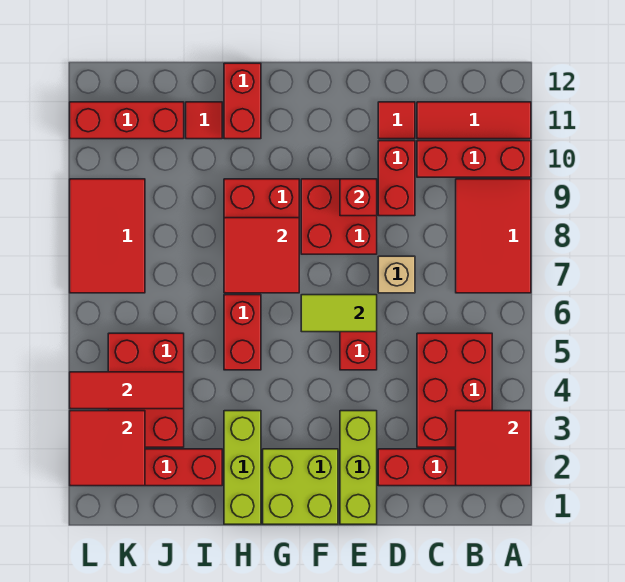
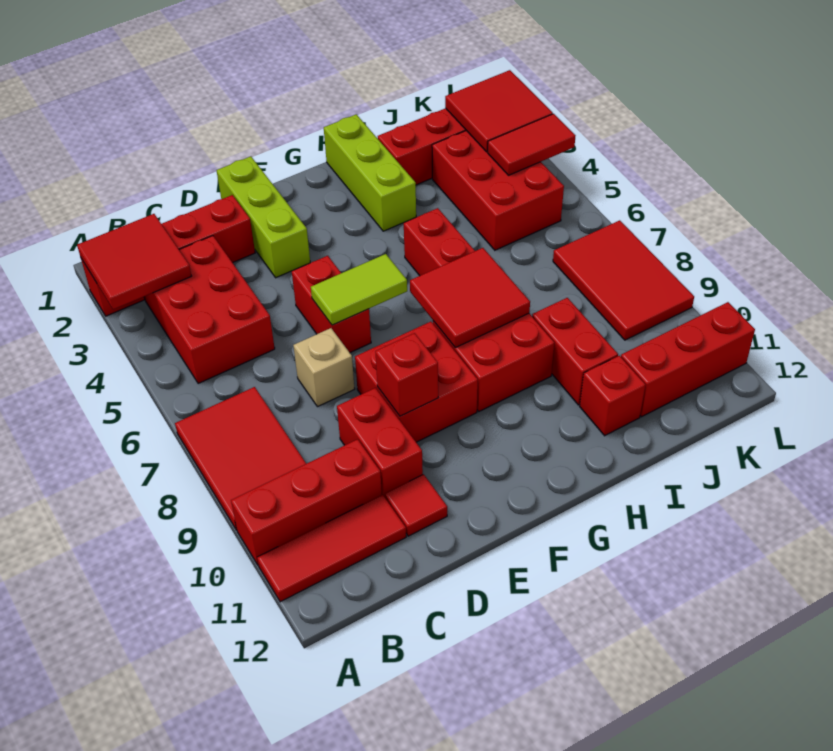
lime brick F1:G2 level 1 -> none
red brick H11:H12 level 1 -> red brick I9:I10 level 1
red tile I11 level 1 -> red brick I11 level 1
red tile J4:L4 level 2 -> red tile K4:L4 level 2

